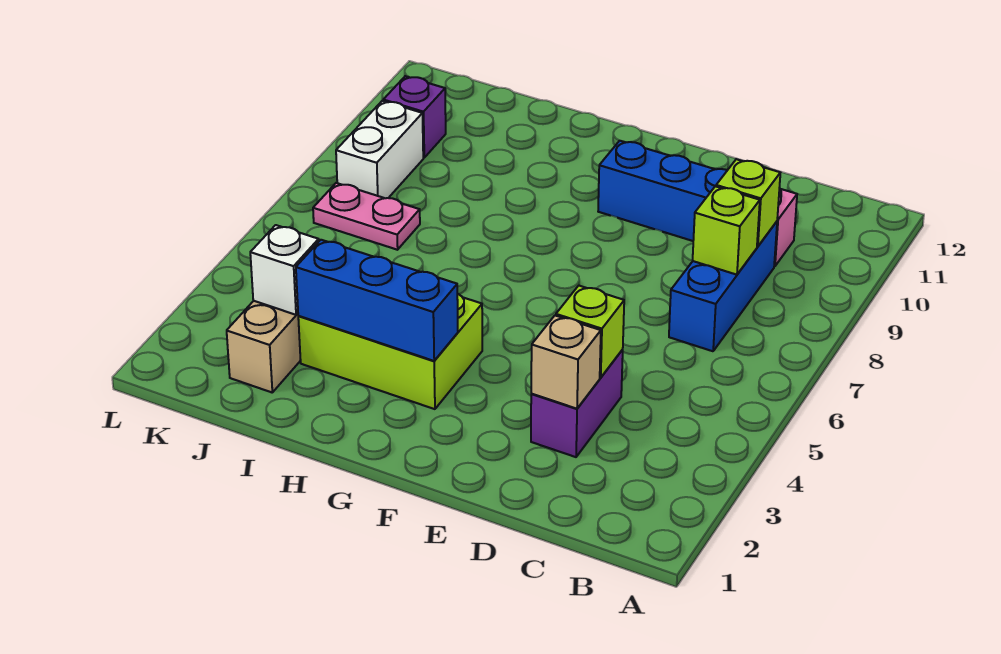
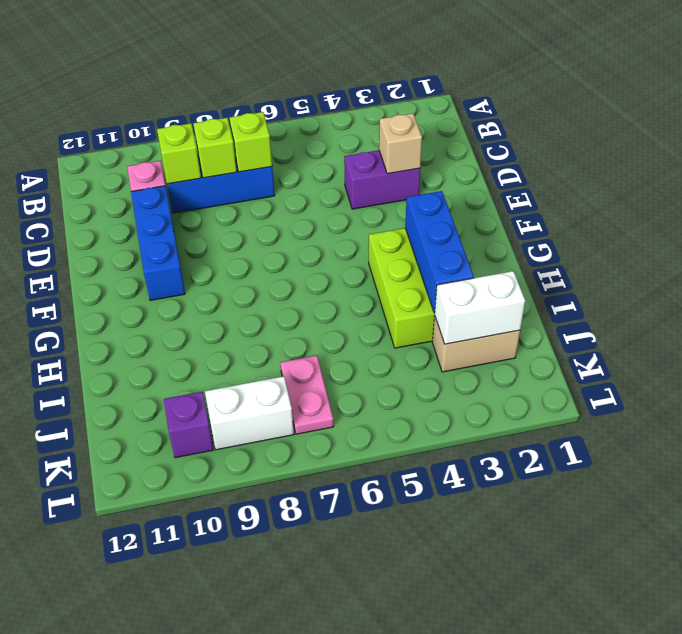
lime brick D4 level 2 -> lime brick C7 level 2
white brick J3 level 2 -> white brick J2:J3 level 2

